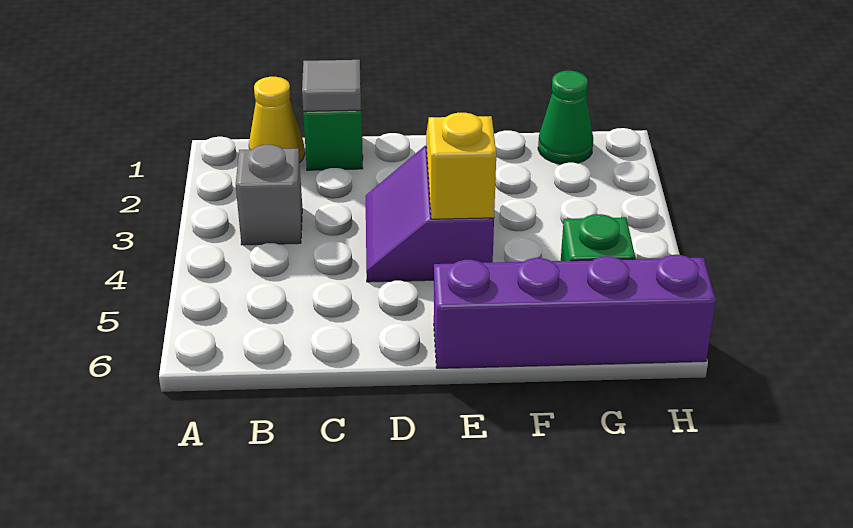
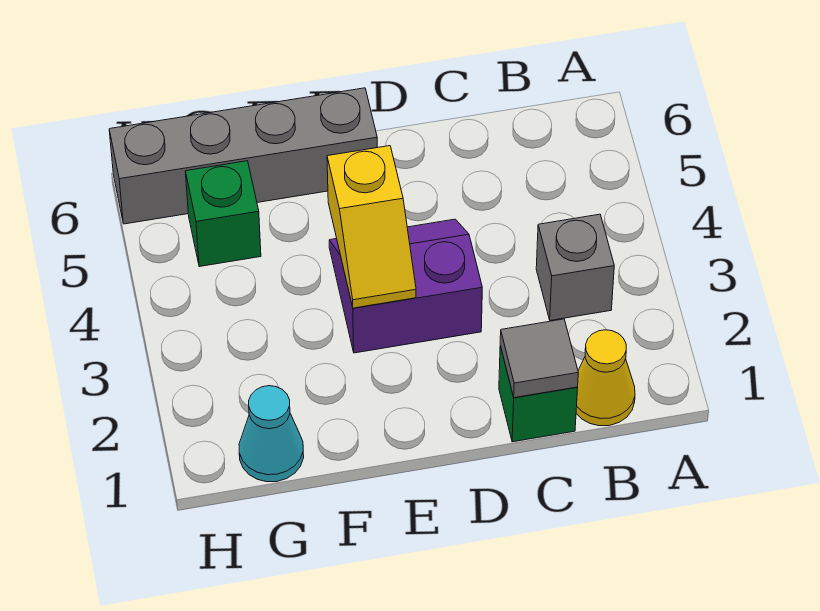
purple slope D3:E4 level 1 top E -> purple slope D3:E4 level 1 top 3
purple brick E6:H6 level 1 -> grey brick E6:H6 level 1
green cone G1 level 1 -> cyan cone G1 level 1

